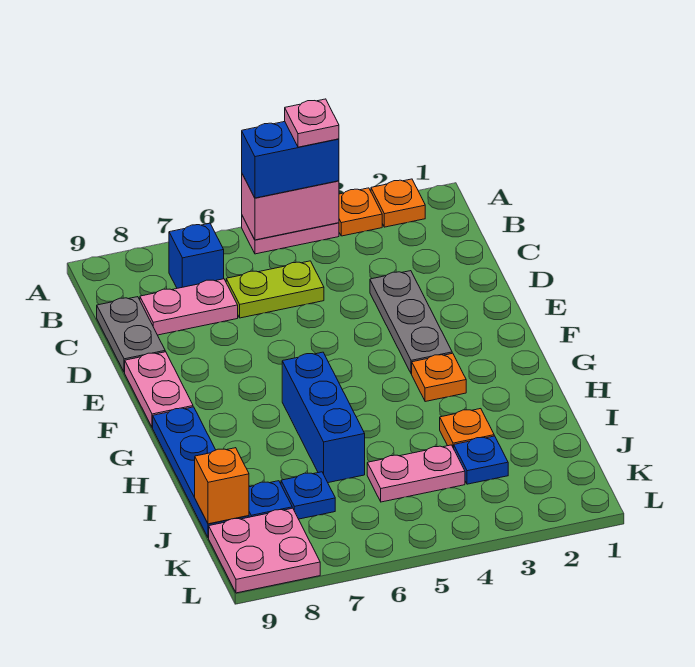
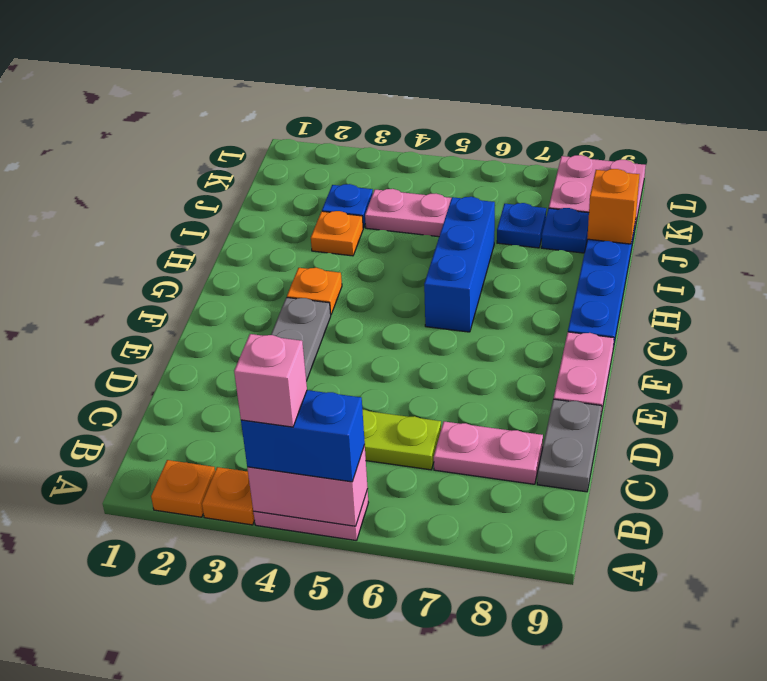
pink plate A4 level 4 -> pink brick A4 level 4
blue brick B7 level 1 -> none

